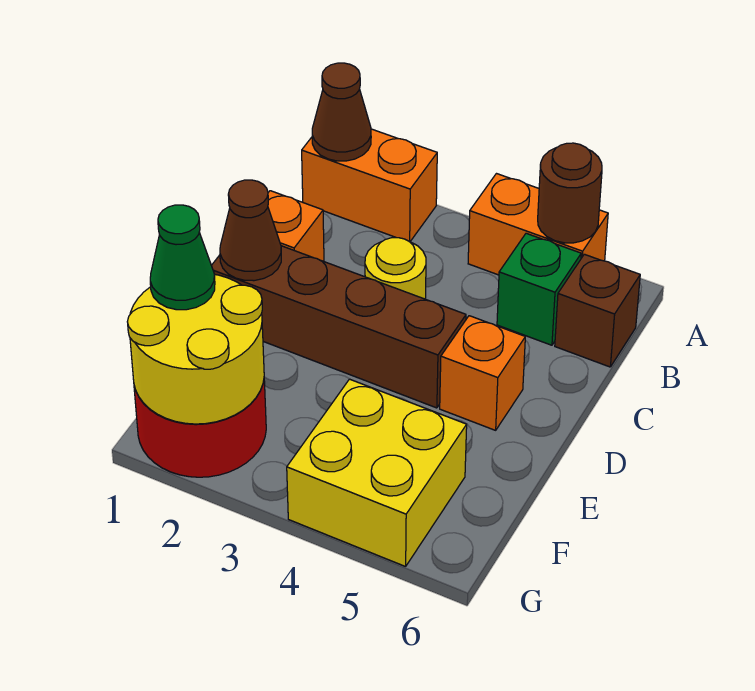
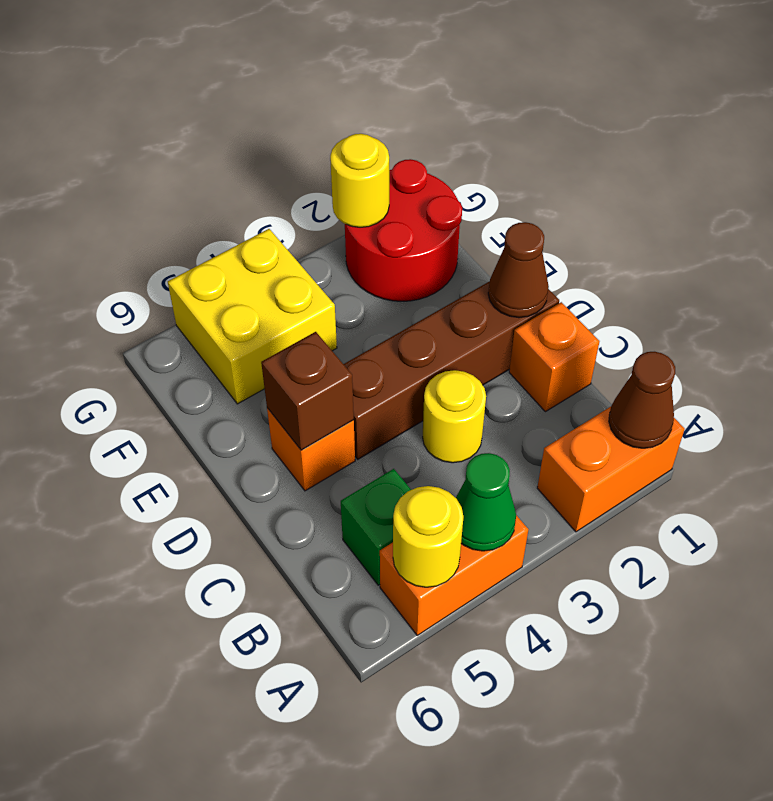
brown round brick A5 level 2 -> yellow round brick A5 level 2
brown brick B6 level 1 -> brown brick D5 level 2
yellow round brick F1:G2 level 2 -> yellow round brick G2 level 2
green cone F1 level 3 -> green cone A4 level 2

